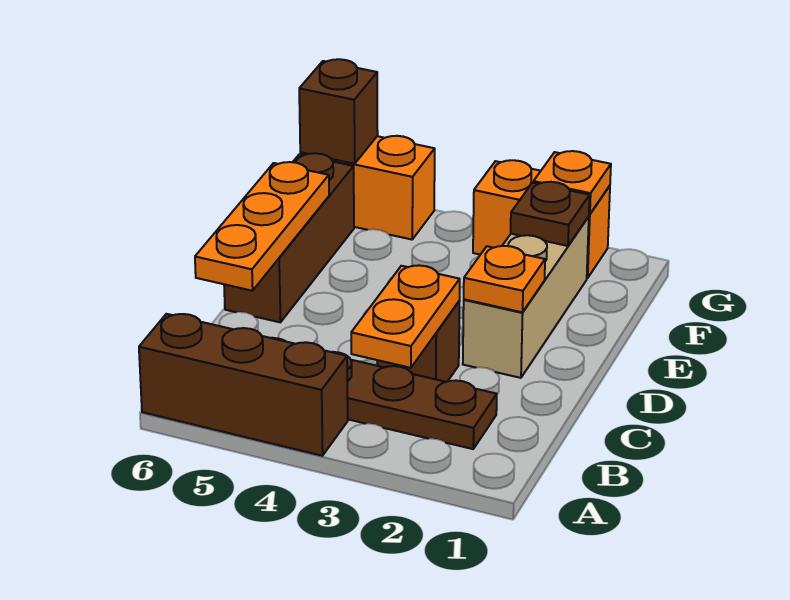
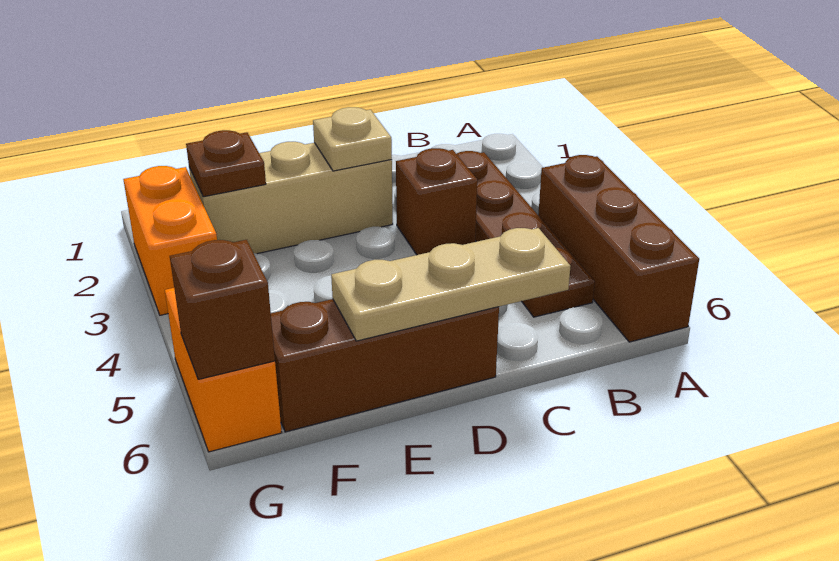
orange plate B3:C3 level 2 -> none
orange plate C6:E6 level 2 -> tan plate C6:E6 level 2
orange plate D2 level 2 -> tan plate D2 level 2
orange plate G2 level 2 -> none

